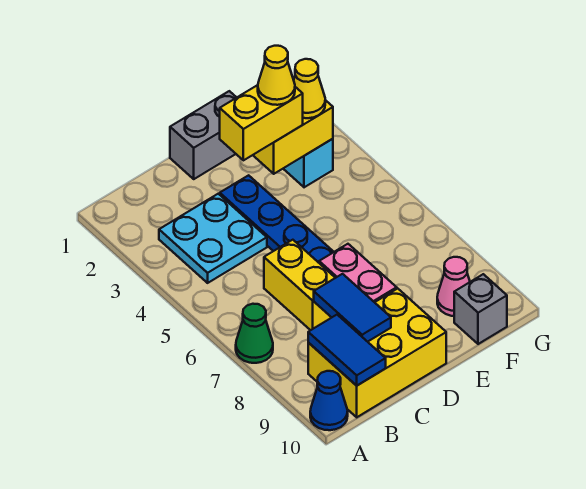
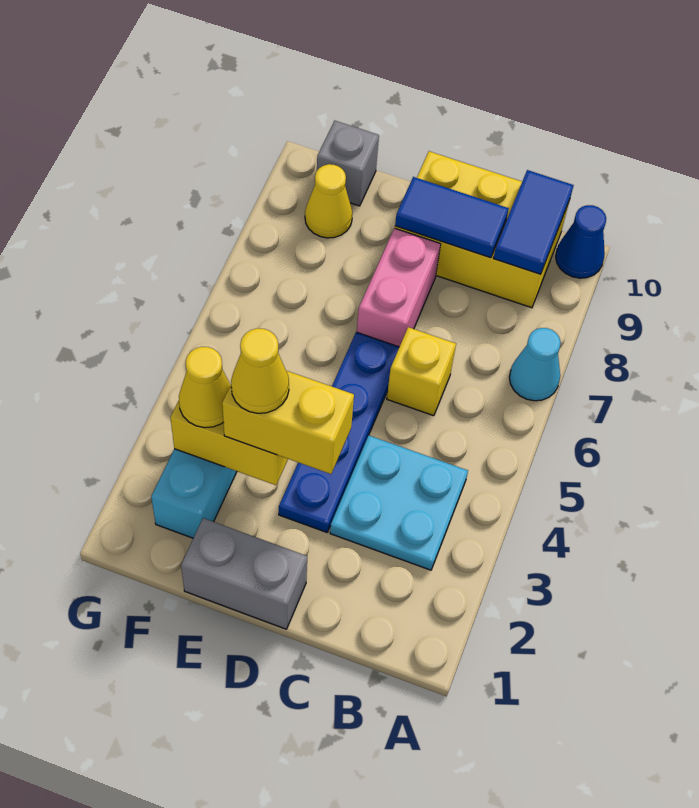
green cone A7 level 1 -> cyan cone A7 level 1
yellow brick C6:C7 level 1 -> yellow brick C6 level 1
blue tile C8:C9 level 2 -> blue tile C9:D9 level 2
pink cone F9 level 1 -> yellow cone F9 level 1

